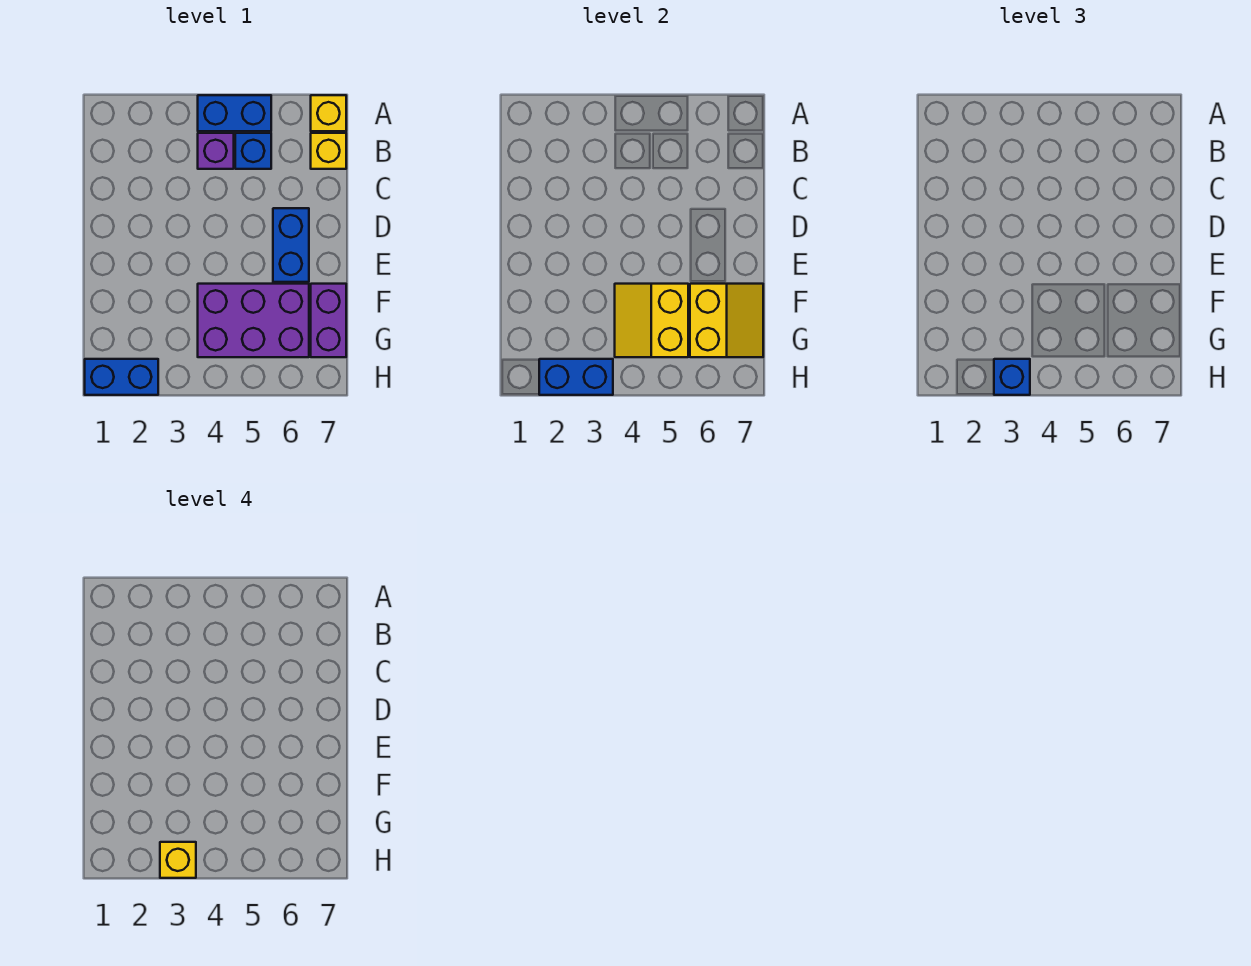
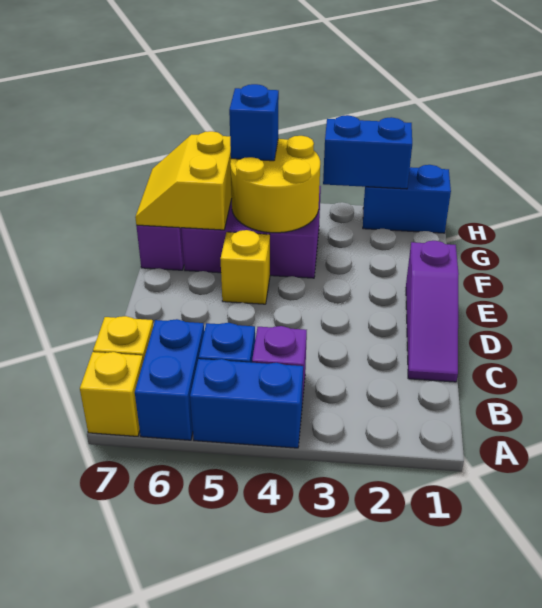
none -> purple slope C1:E1 level 1 top E
blue brick D6:E6 level 1 -> blue brick A6:B6 level 1
yellow slope F4:G5 level 2 top 5 -> yellow round brick F4:G5 level 2
blue brick H3 level 3 -> blue brick G5 level 3
yellow brick H3 level 4 -> yellow brick E5 level 1

